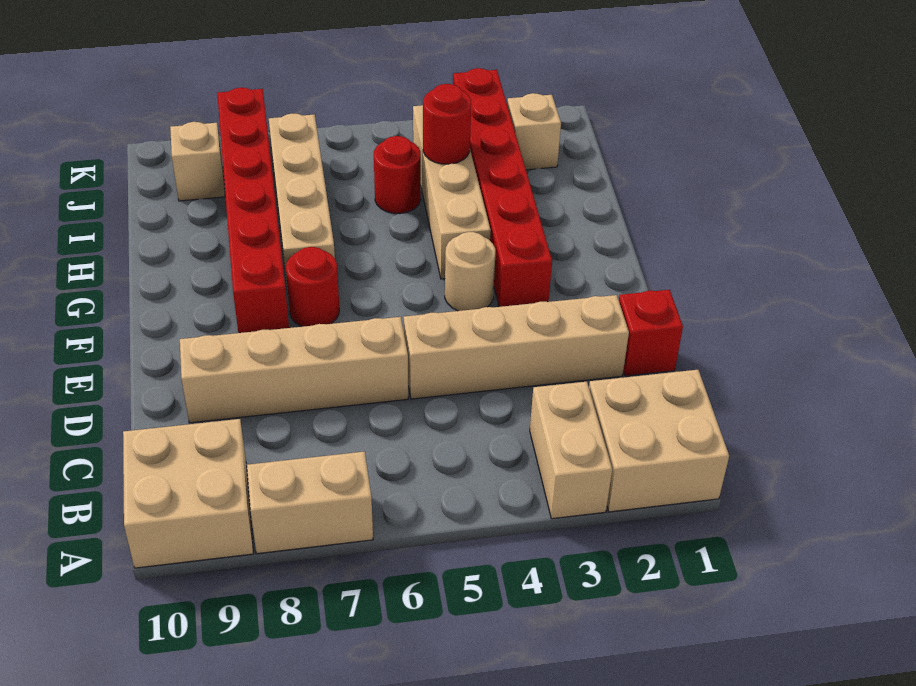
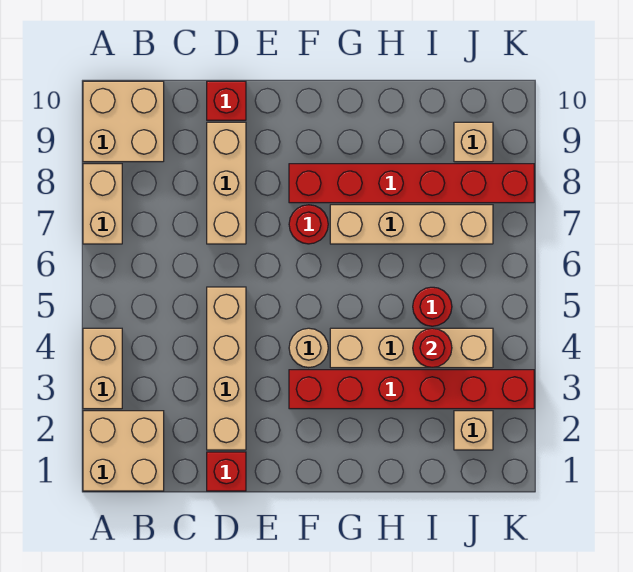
tan brick A3:B3 level 1 -> tan brick A3:A4 level 1
tan brick D6:D9 level 1 -> tan brick D7:D9 level 1
none -> red brick D10 level 1

